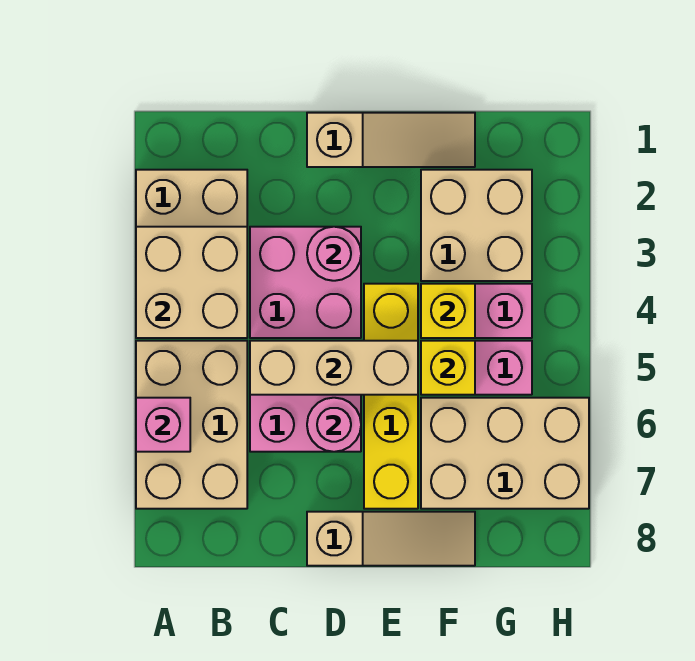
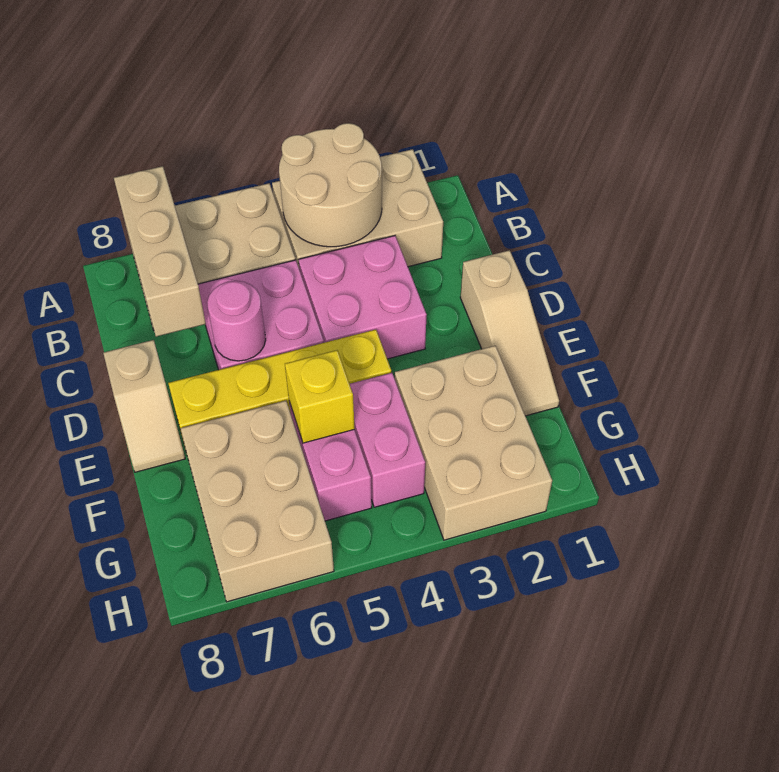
tan brick A3:B4 level 2 -> tan round brick A3:B4 level 2
pink brick A6 level 2 -> none
tan brick C5:E5 level 2 -> tan brick A7:C7 level 2
pink round brick D3 level 2 -> none
tan slope D8:F8 level 1 top D -> tan slope D8:E8 level 1 top D
tan brick F2:G3 level 1 -> tan brick F2:H3 level 1
yellow brick F4 level 2 -> none

